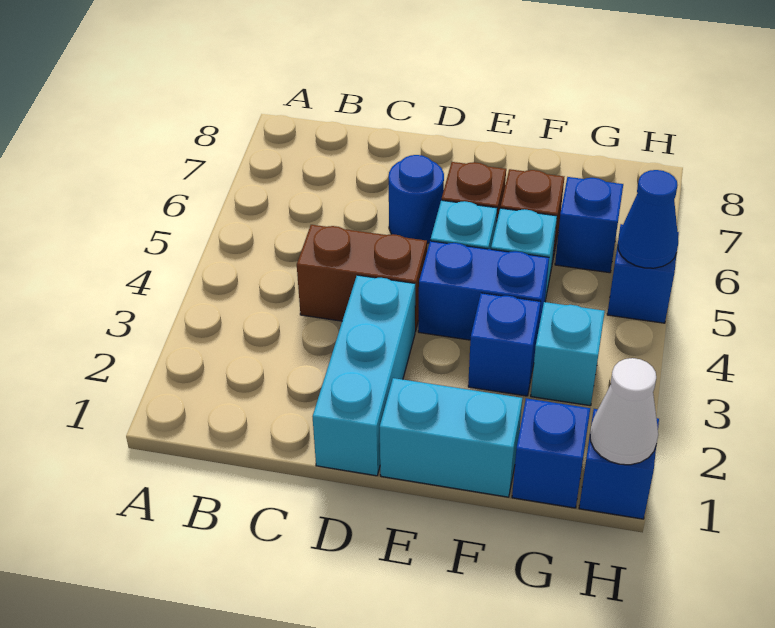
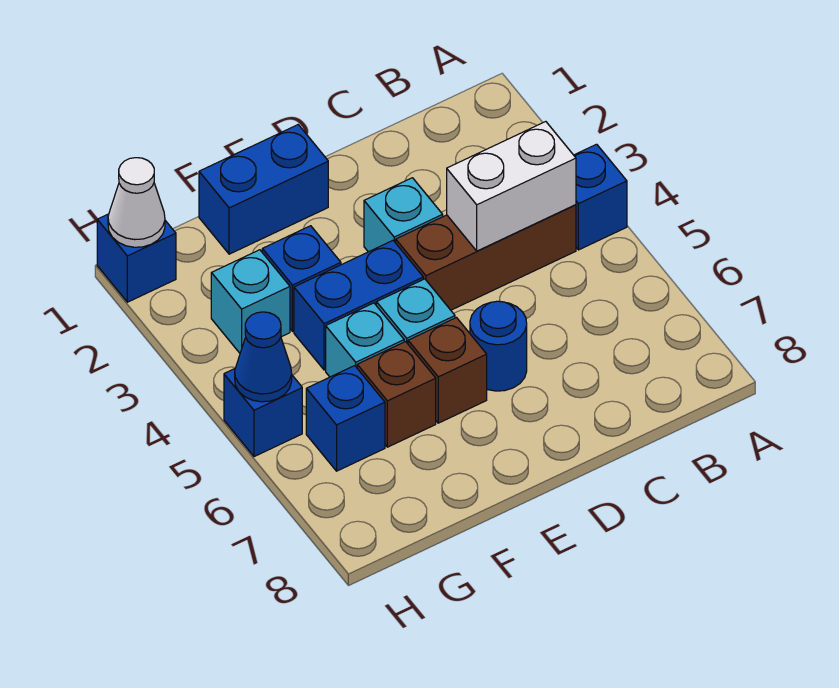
none -> white brick B4:C4 level 2
brown brick C4:D4 level 1 -> brown brick B4:D4 level 1
cyan brick D1:D3 level 1 -> cyan brick D3 level 1
cyan brick E1:F1 level 1 -> blue brick E1:F1 level 1
blue brick G1 level 1 -> blue brick A4 level 1

